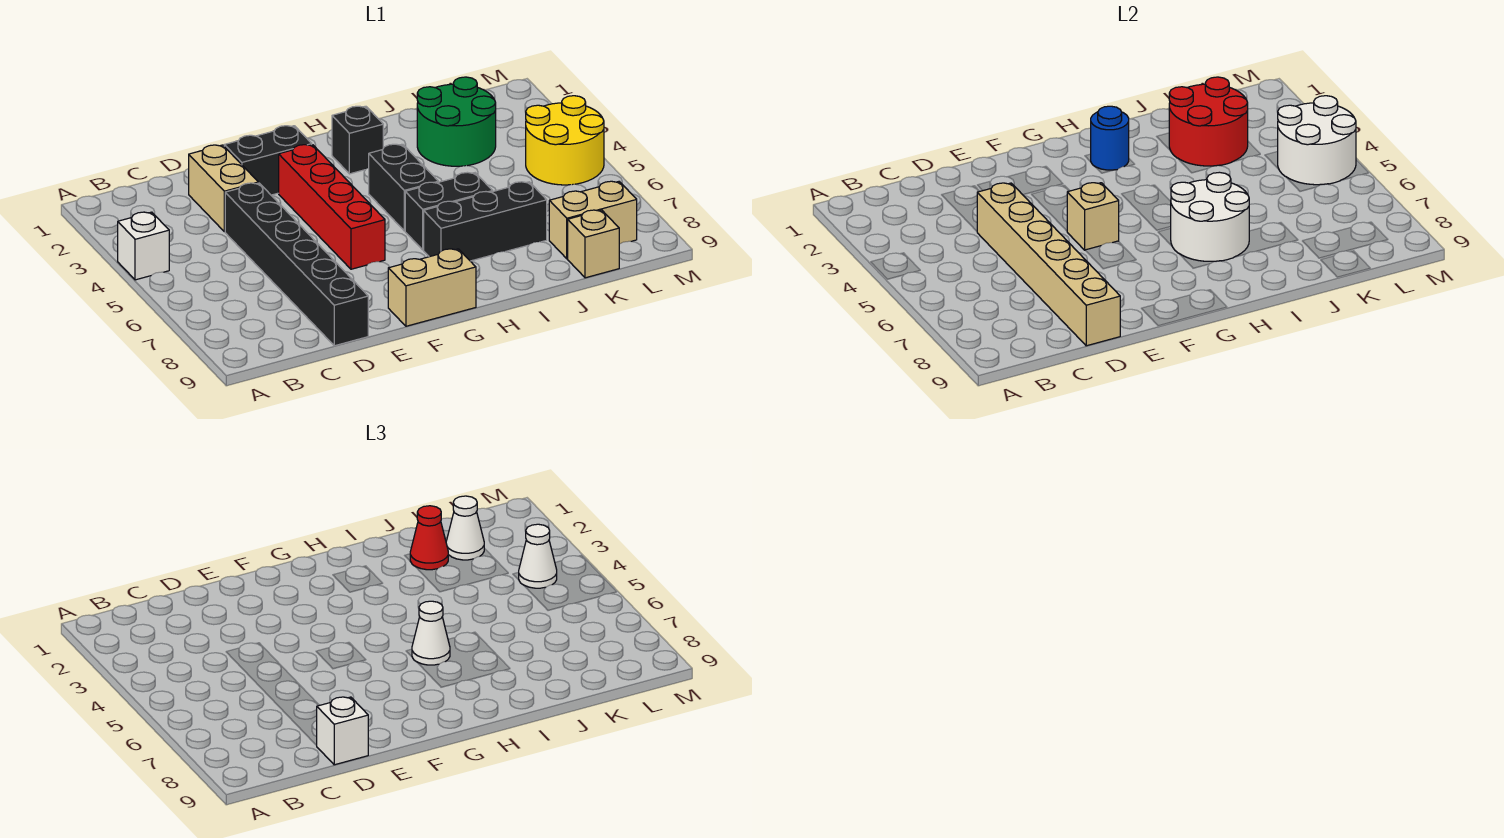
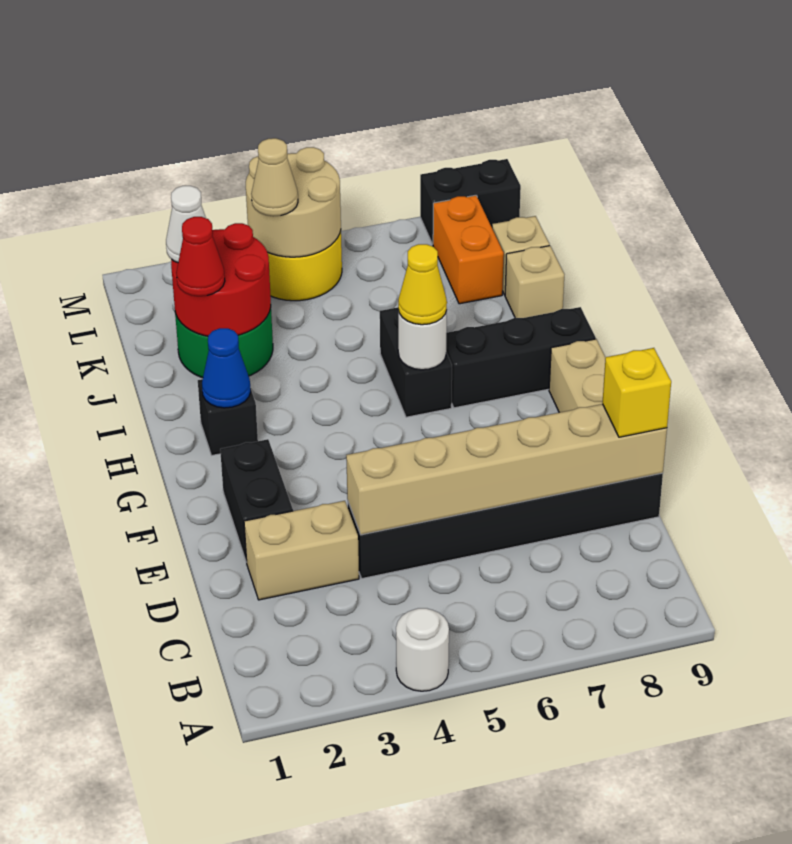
white brick A4 level 1 -> white round brick A4 level 1
white brick D9 level 3 -> yellow brick D9 level 3
red brick F3:F6 level 1 -> none
tan brick F5 level 2 -> tan brick J9 level 1
blue round brick H2 level 2 -> blue cone H2 level 2
black brick H4:H5 level 1 -> black brick M8:M9 level 1
white round brick H6:I7 level 2 -> white round brick H6 level 2
white cone H6 level 3 -> yellow cone H6 level 3
black brick H7:J7 level 1 -> black brick H7:H9 level 1
tan brick K8:L8 level 1 -> orange brick K8:L8 level 1
white round brick L4:M5 level 2 -> tan round brick L4:M5 level 2
white cone L4 level 3 -> tan cone L4 level 3

